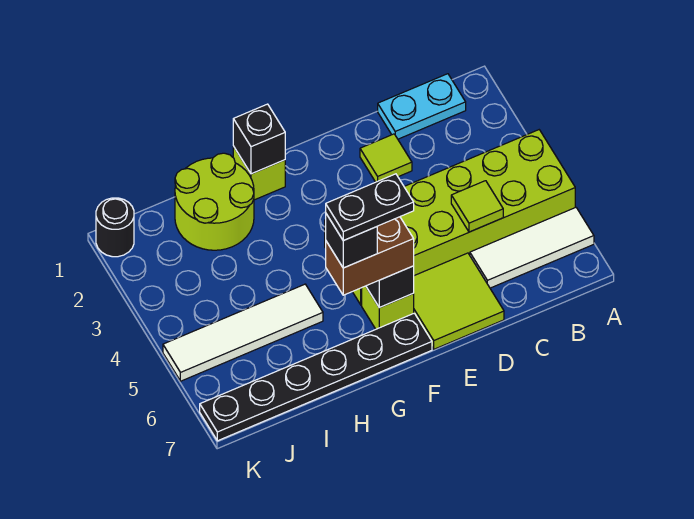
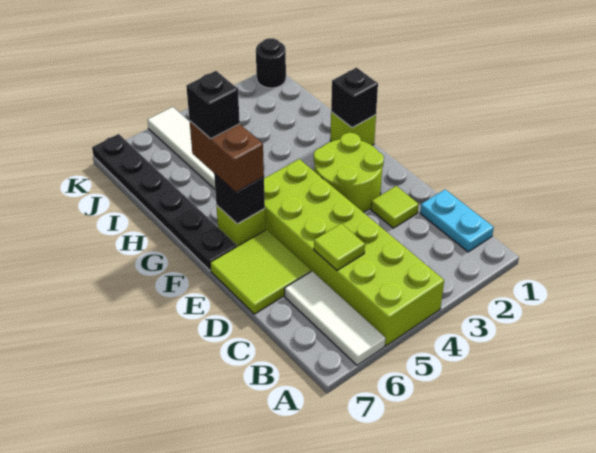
black plate F6:G6 level 5 -> none
lime round brick H1:I2 level 1 -> lime round brick E2:F3 level 1

